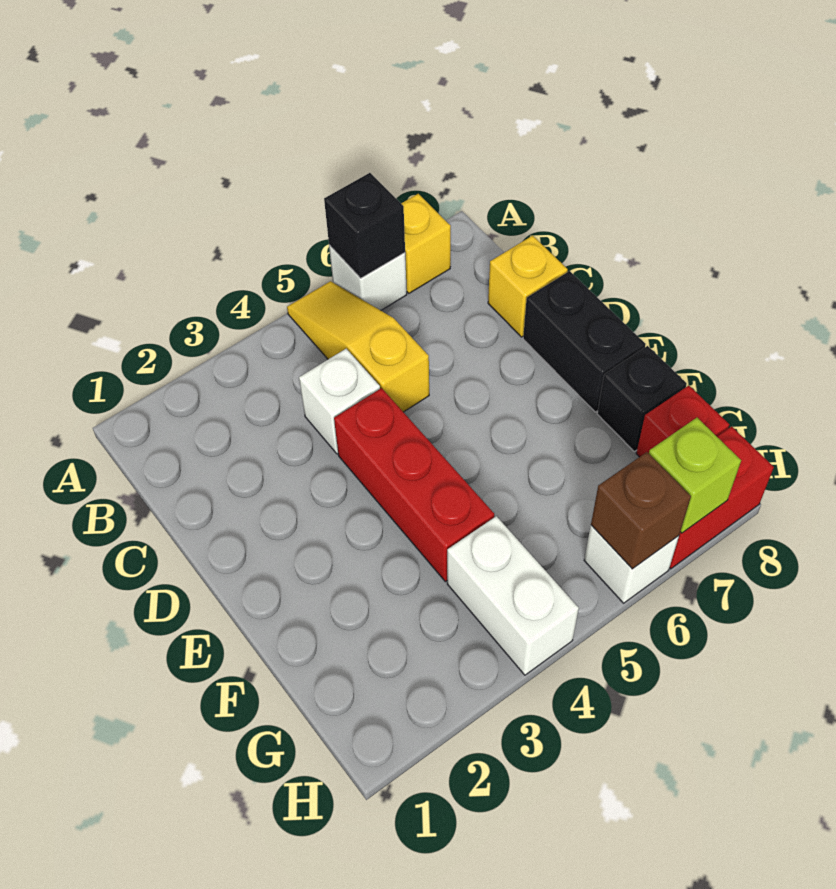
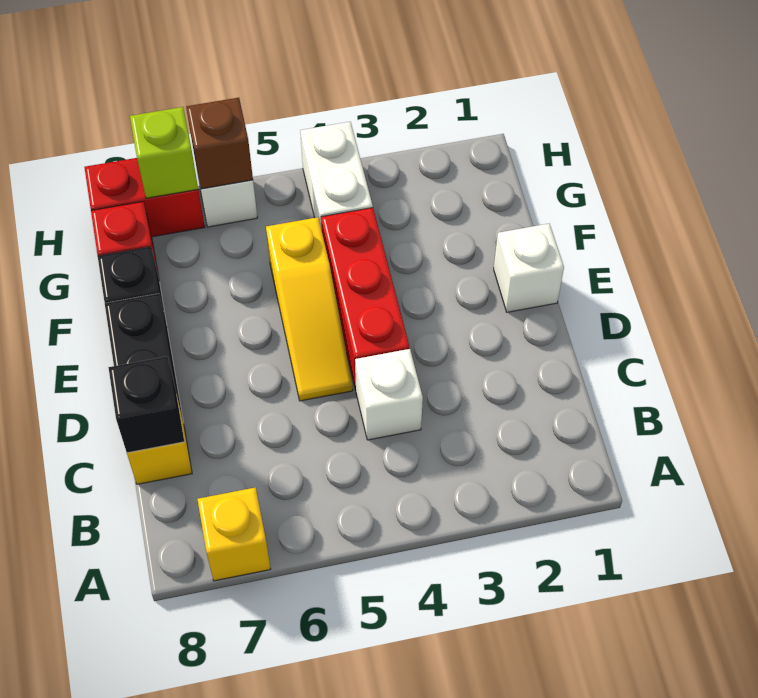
yellow slope A5:C5 level 1 top C -> yellow slope D5:F5 level 1 top F
white brick A6 level 1 -> white brick E1 level 1
black brick A6 level 2 -> black brick C8 level 2

